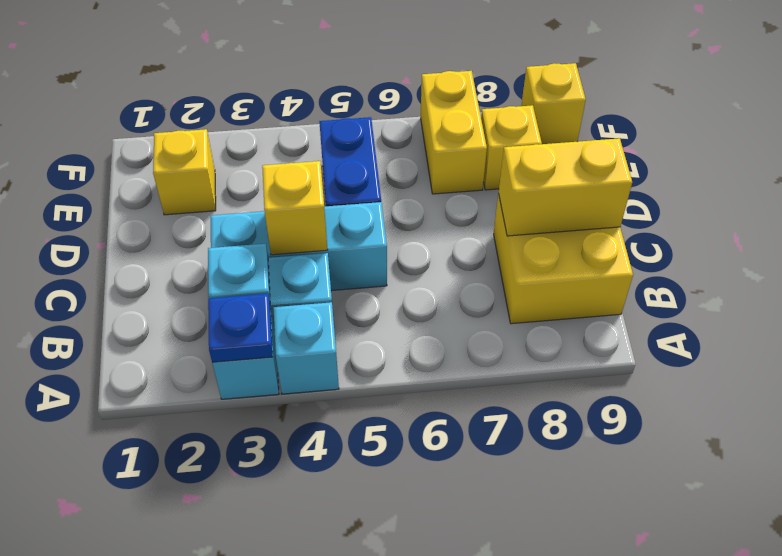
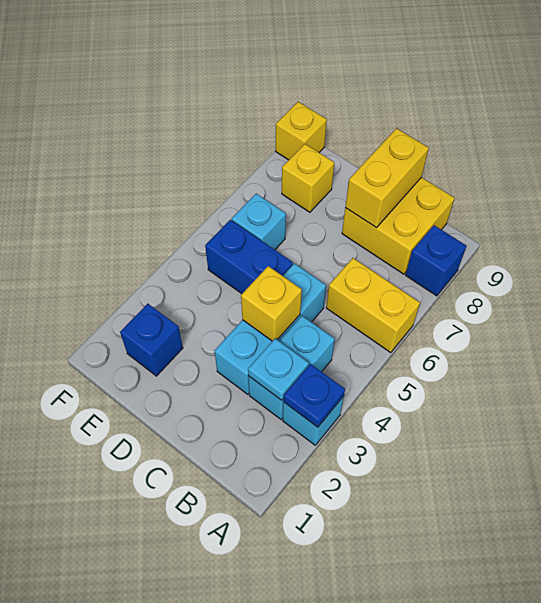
cyan brick A4 level 1 -> cyan brick E6 level 1
none -> blue brick A8 level 1
yellow brick E2 level 1 -> blue brick E2 level 1
yellow brick E7:F7 level 1 -> yellow brick A6:B6 level 1

